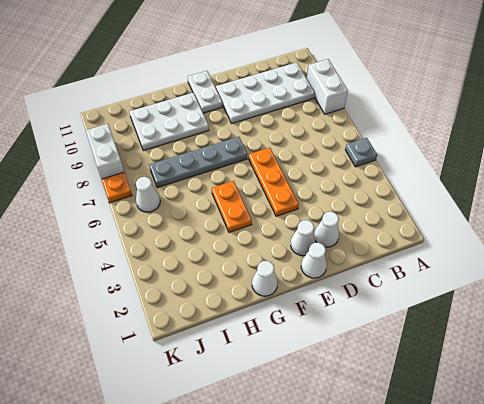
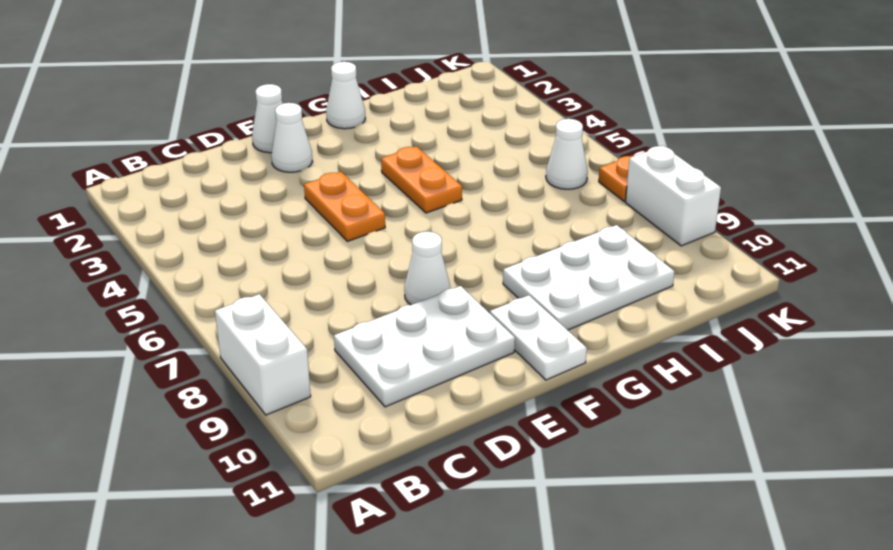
grey plate A5 level 1 -> none
white plate B9:E10 level 1 -> white plate C9:E10 level 1
white cone D2 level 1 -> white cone E8 level 1
orange plate E4:E6 level 1 -> orange plate E4:E5 level 1
grey plate F7:I7 level 1 -> none

